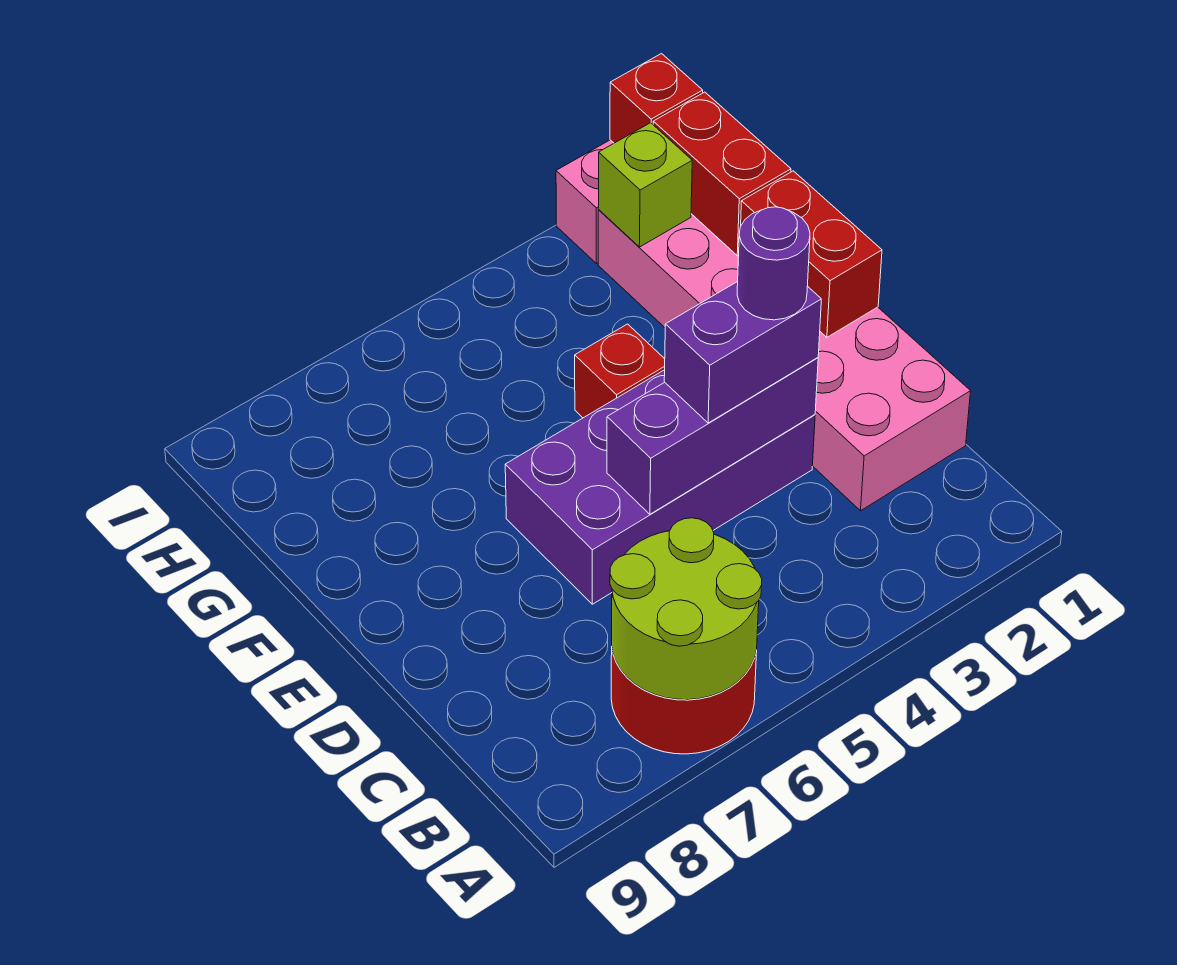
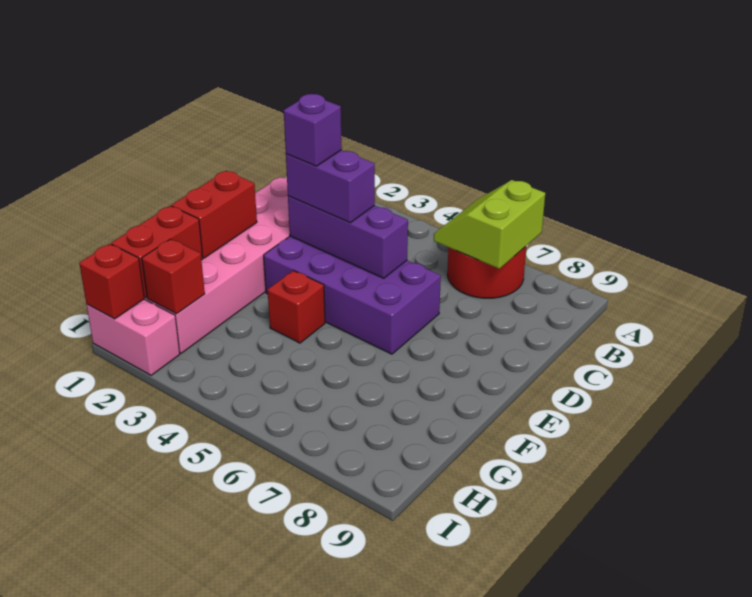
lime round brick A6:B7 level 2 -> lime slope A6:B7 level 2 top 7
purple round brick D3 level 4 -> purple brick D3 level 4
lime brick H2 level 2 -> red brick H2 level 2

